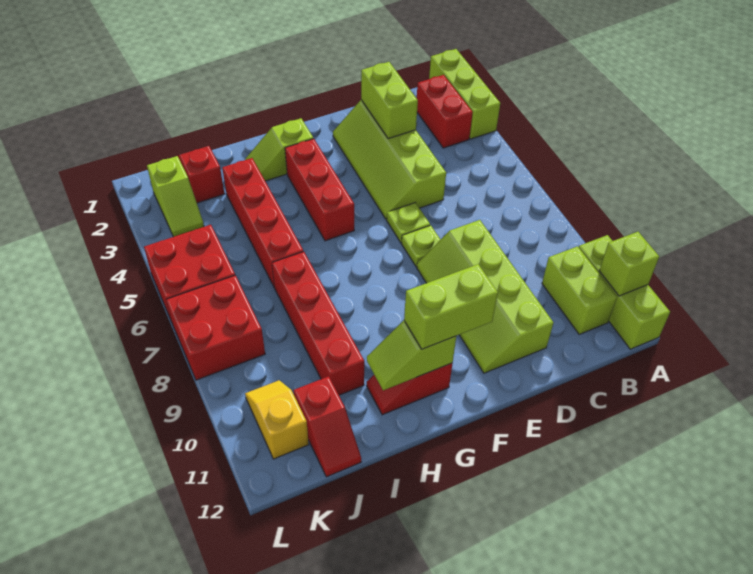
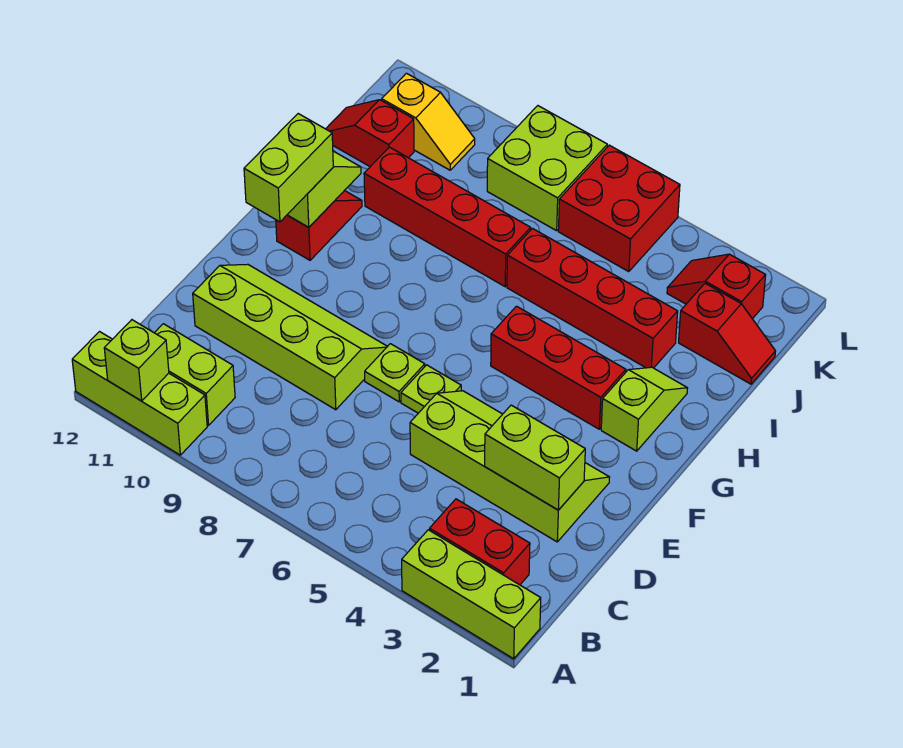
lime slope K2:K3 level 1 top 2 -> red slope K2:K3 level 1 top 2
red brick K7:L8 level 1 -> lime brick K7:L8 level 1

